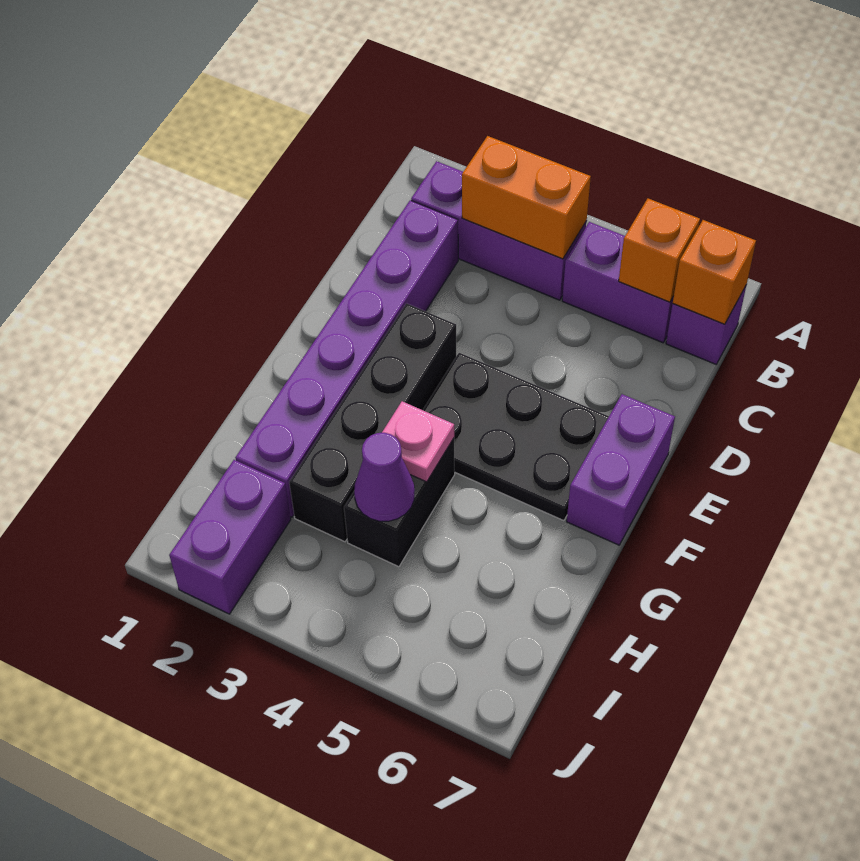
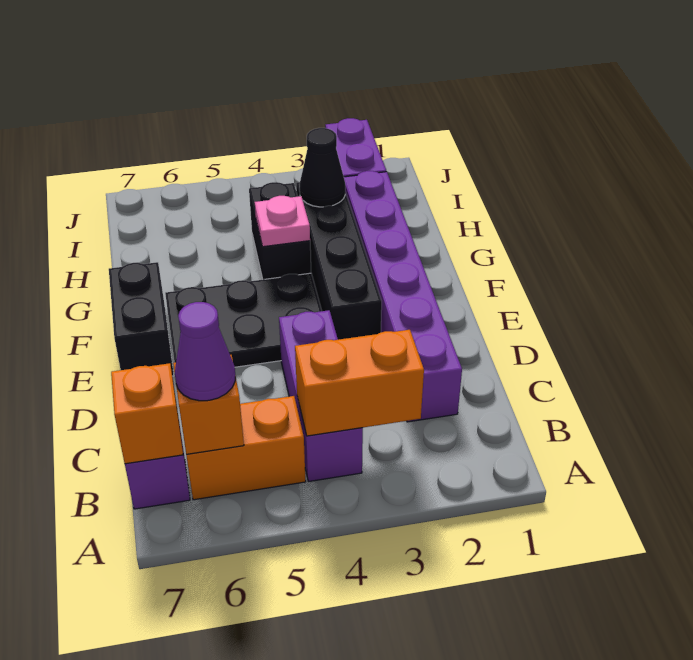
purple brick B2:B4 level 1 -> purple brick B4:D4 level 1
purple brick B5:B6 level 1 -> orange brick B5:B6 level 1
purple brick E7:F7 level 1 -> black brick E7:F7 level 1
none -> black cone H3 level 2
purple cone H4 level 2 -> purple cone B6 level 3

